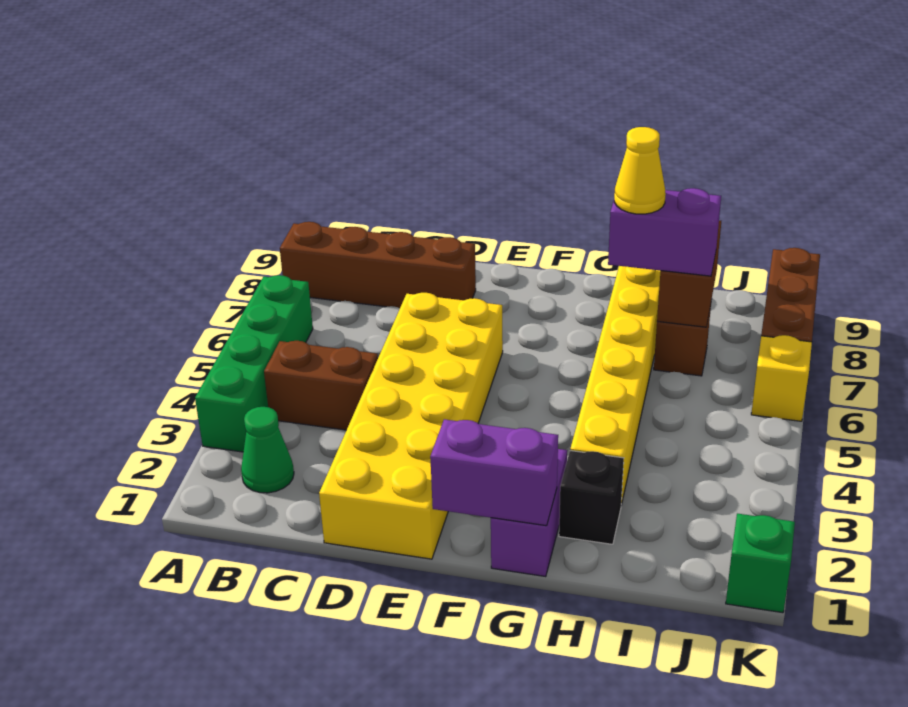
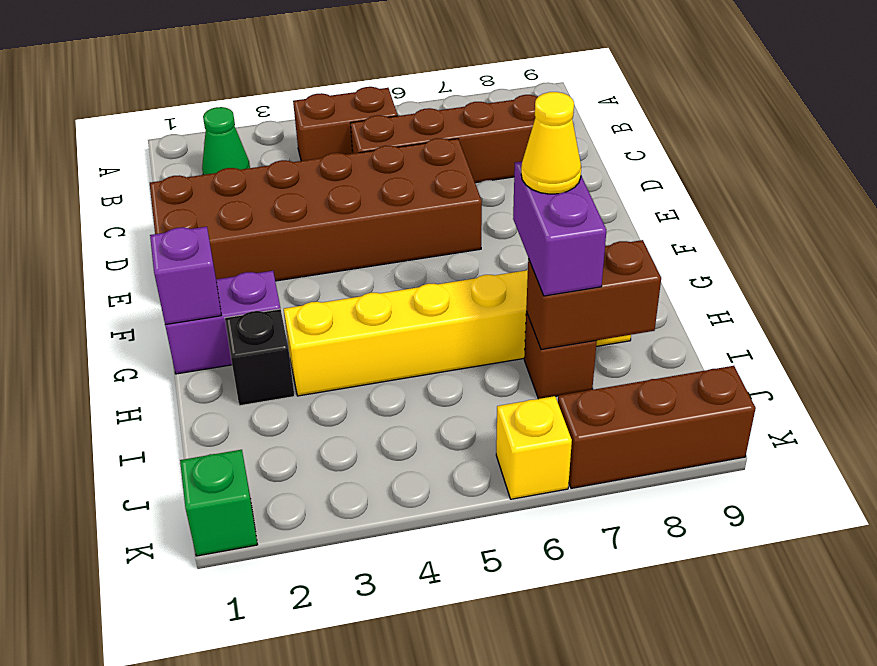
green brick A3:A6 level 1 -> none
brown brick A8:D8 level 1 -> brown brick C5:C8 level 1
brown brick B4:C4 level 1 -> brown brick B4:B5 level 1
yellow brick D1:E6 level 1 -> brown brick D1:E6 level 1
purple brick F1:G1 level 2 -> purple brick G1 level 2

